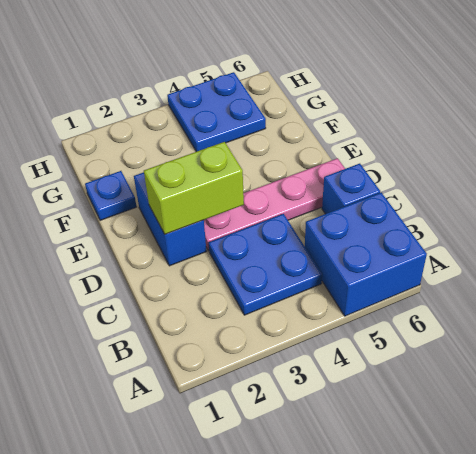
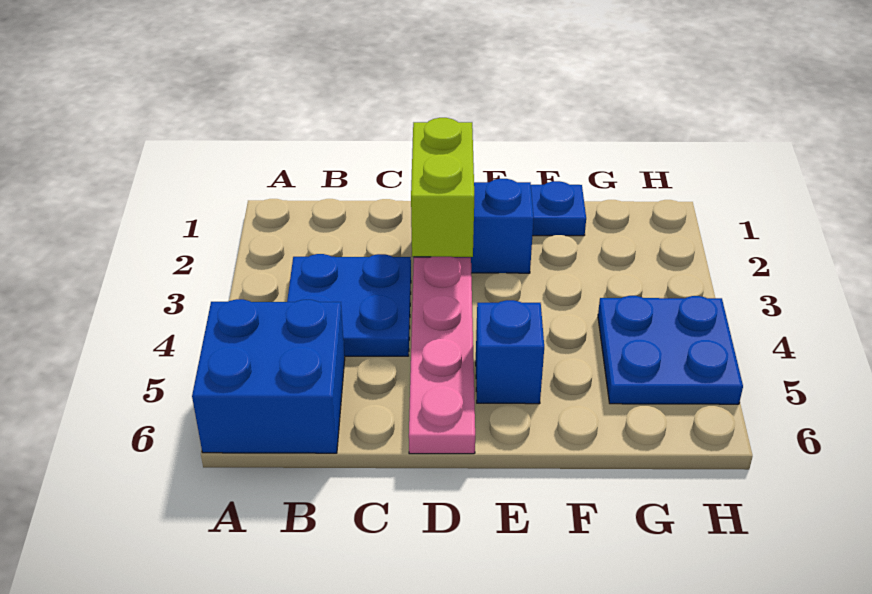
blue brick C6 level 1 -> blue brick E5 level 1

